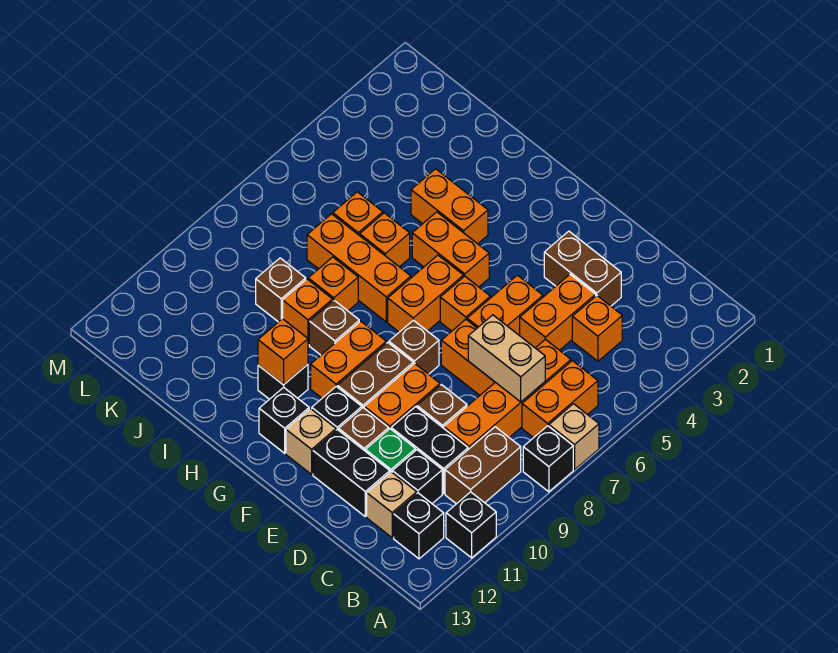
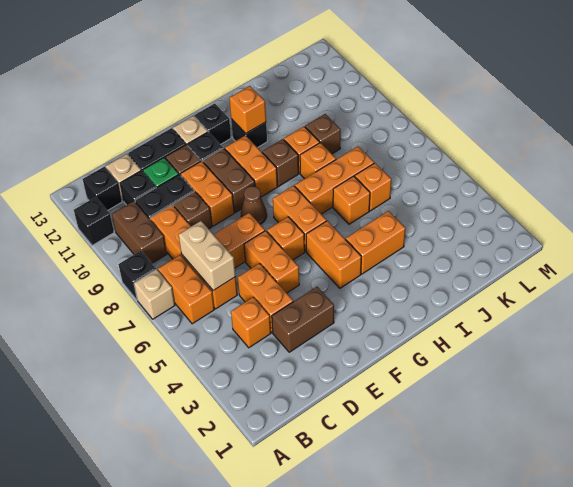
tan brick C7:D7 level 2 -> tan brick C6:C7 level 2
brown brick F8 level 1 -> brown cone F8 level 1
orange brick G5:H5 level 1 -> orange brick G4:G5 level 1

